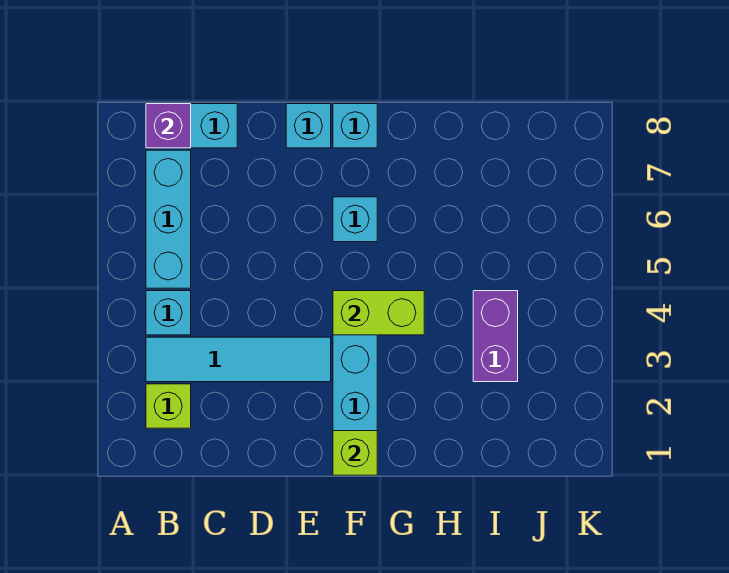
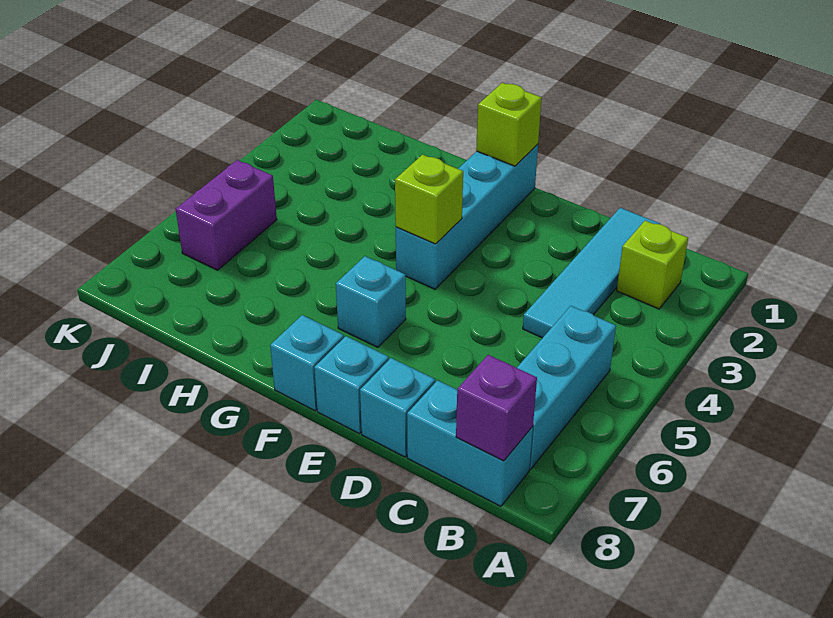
cyan tile B3:E3 level 1 -> cyan tile C1:C4 level 1
cyan brick B4 level 1 -> cyan brick D8 level 1
lime brick F4:G4 level 2 -> lime brick F4 level 2
purple brick I3:I4 level 1 -> purple brick J5:J6 level 1

